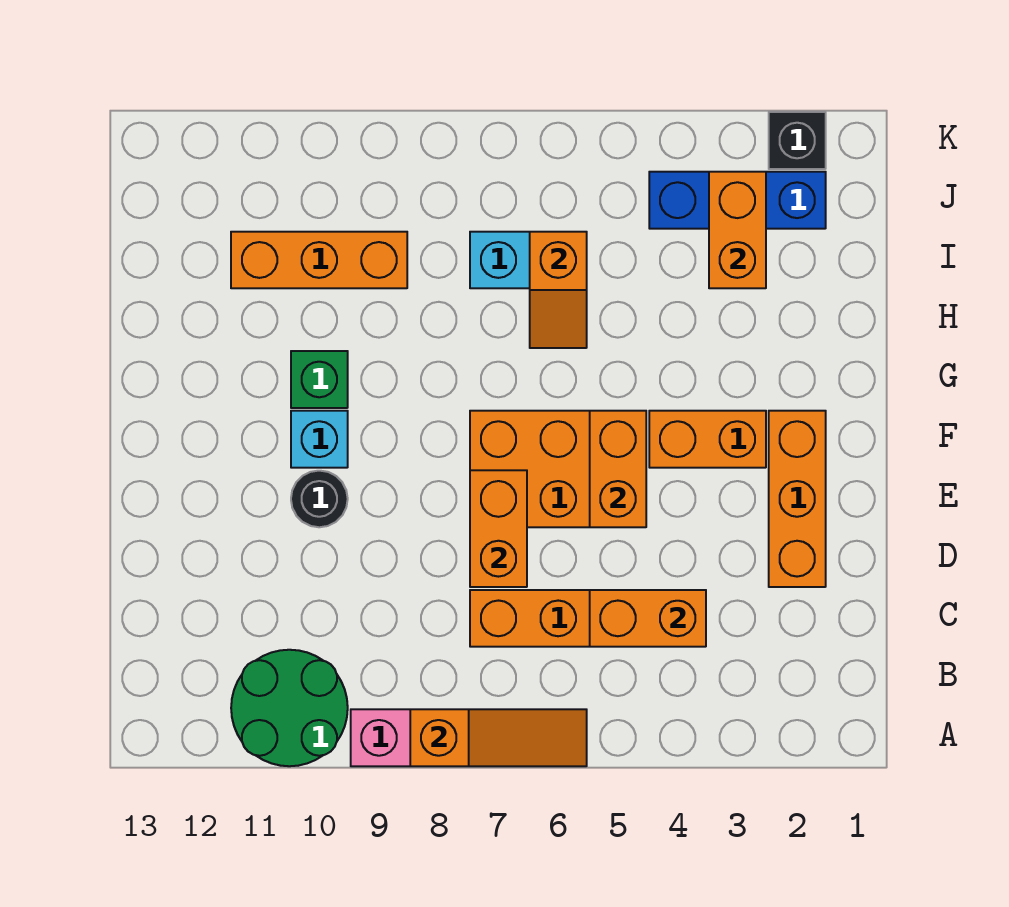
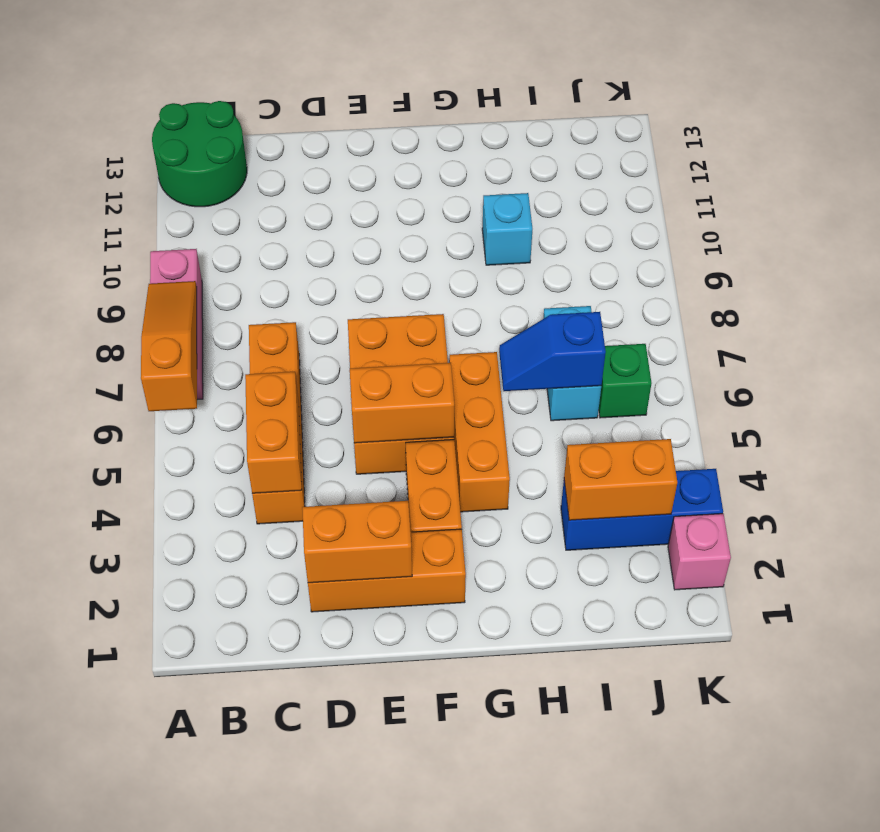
orange slope A6:A8 level 2 top 8 -> orange slope A6:A8 level 2 top 6
green round brick A10:B11 level 1 -> green round brick A12:B13 level 1
orange brick D7:E7 level 2 -> orange brick D2:E2 level 2
black round brick E10 level 1 -> none
cyan brick F10 level 1 -> cyan brick H10 level 1
green brick G10 level 1 -> green brick J6 level 1
orange slope H6:I6 level 2 top I -> blue slope H6:I6 level 2 top I
orange brick I9:I11 level 1 -> orange brick G4:G6 level 1
blue brick J2:J4 level 1 -> blue brick I3:K3 level 1
black brick K2 level 1 -> pink brick K2 level 1

